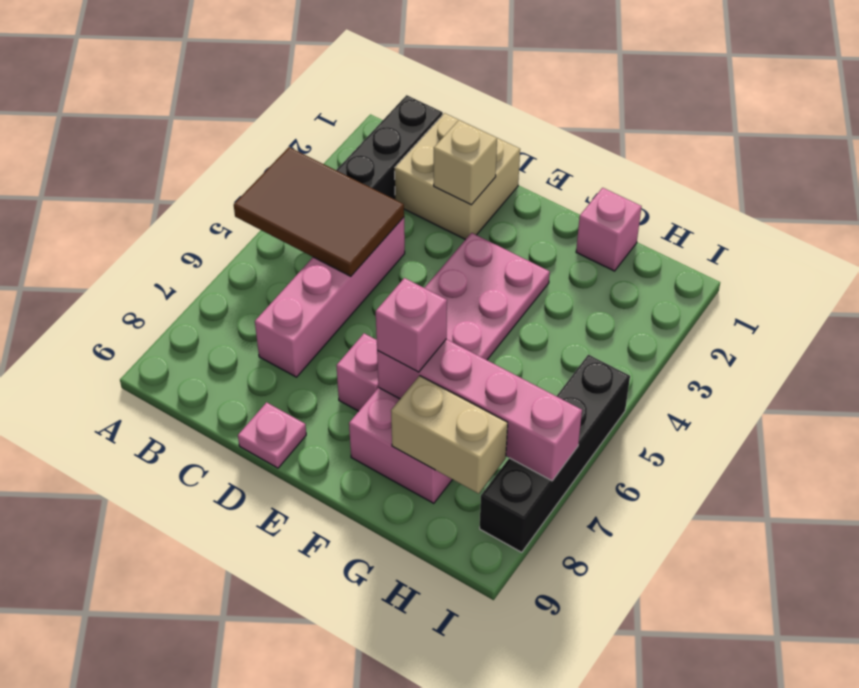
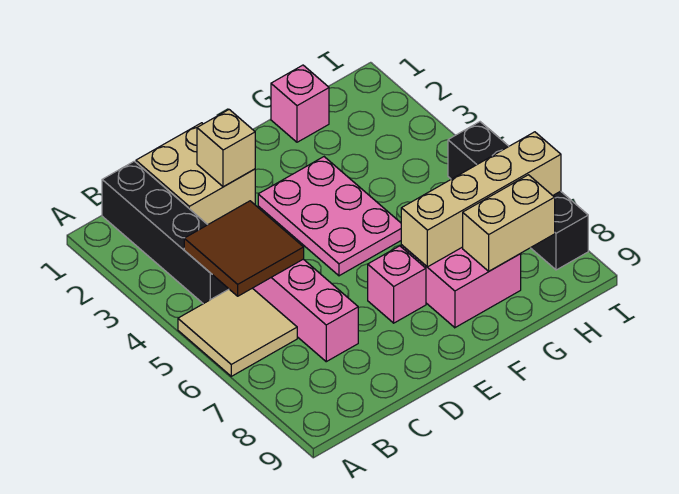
brown tile A4:C5 level 2 -> brown tile B4:C5 level 2
none -> tan tile A5:B6 level 1
pink plate D9 level 1 -> none
pink brick F7:I7 level 2 -> tan brick F7:I7 level 2
pink brick F7 level 3 -> none

